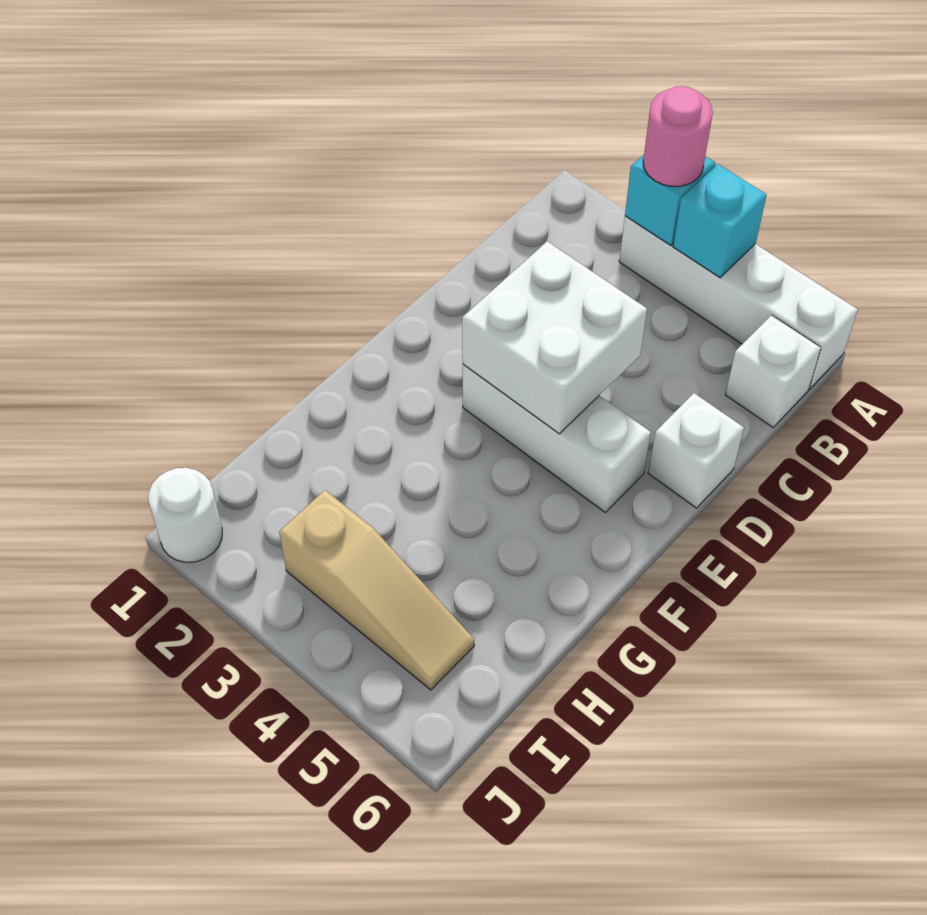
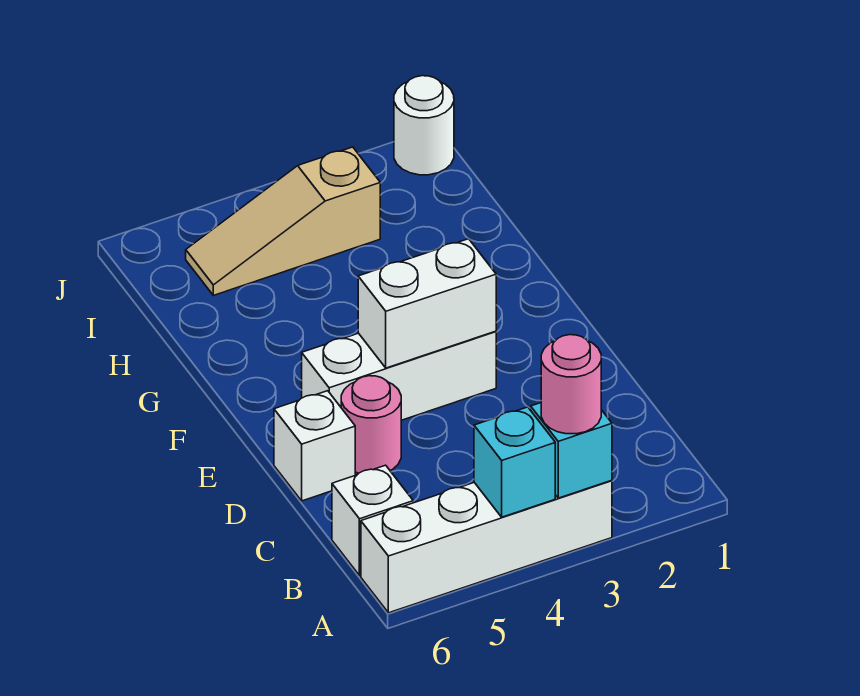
white brick D3:E4 level 2 -> white brick E3:E4 level 2
none -> pink round brick D5 level 1

